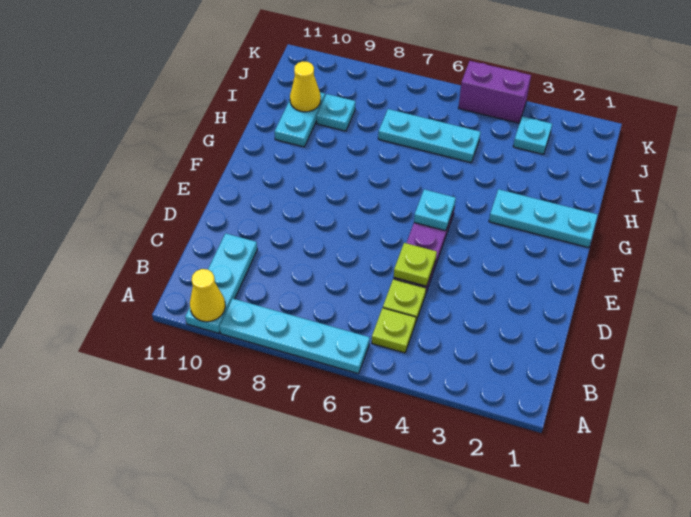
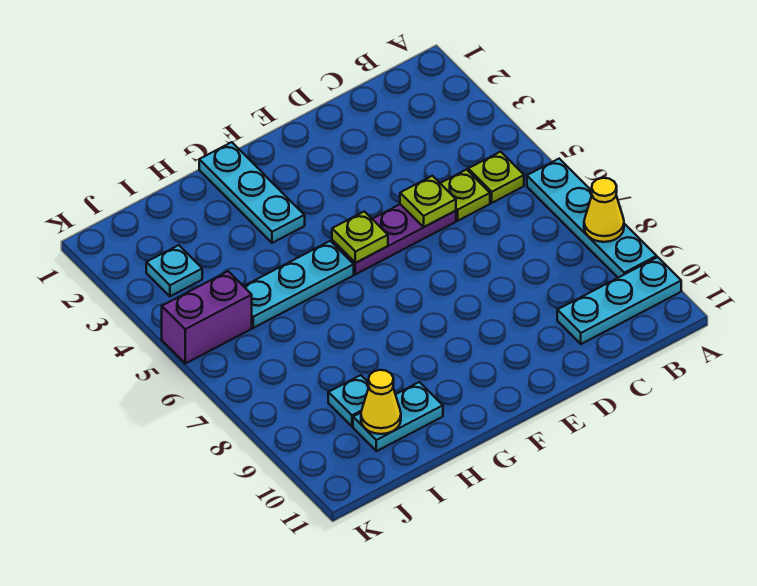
yellow cone A10 level 2 -> yellow cone A8 level 2
cyan plate F5 level 2 -> lime plate F5 level 2
cyan plate I5:I7 level 1 -> cyan plate G5:I5 level 1
purple brick K4:K5 level 1 -> purple brick J5:K5 level 1

